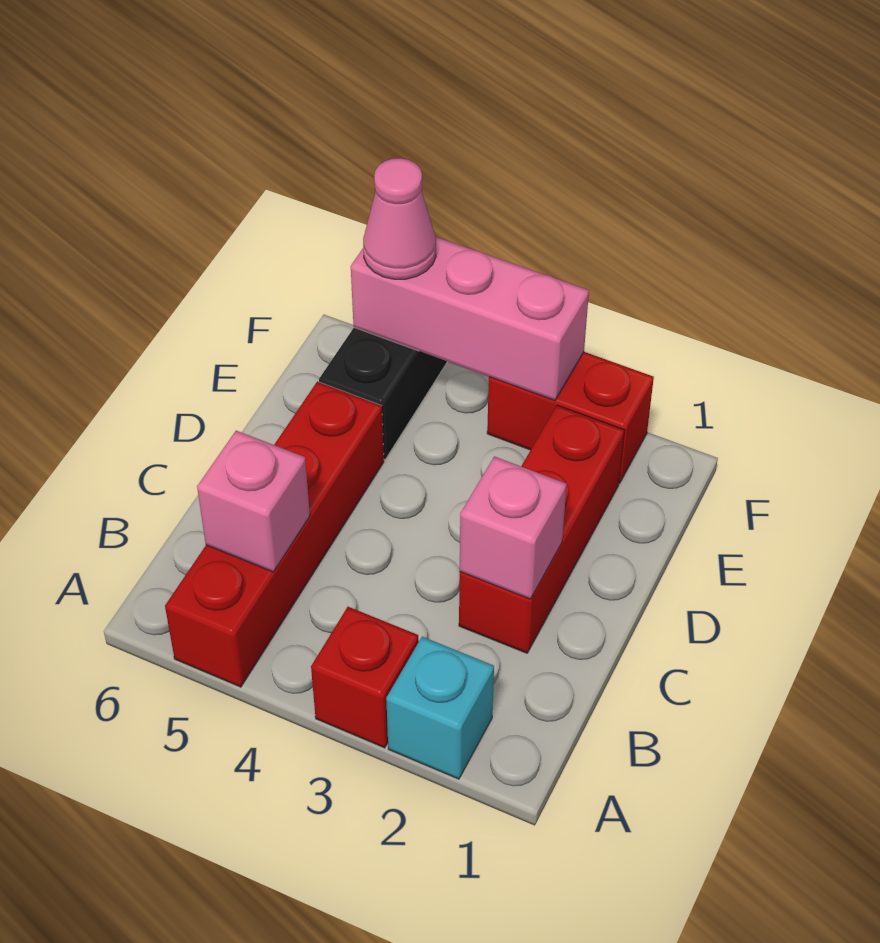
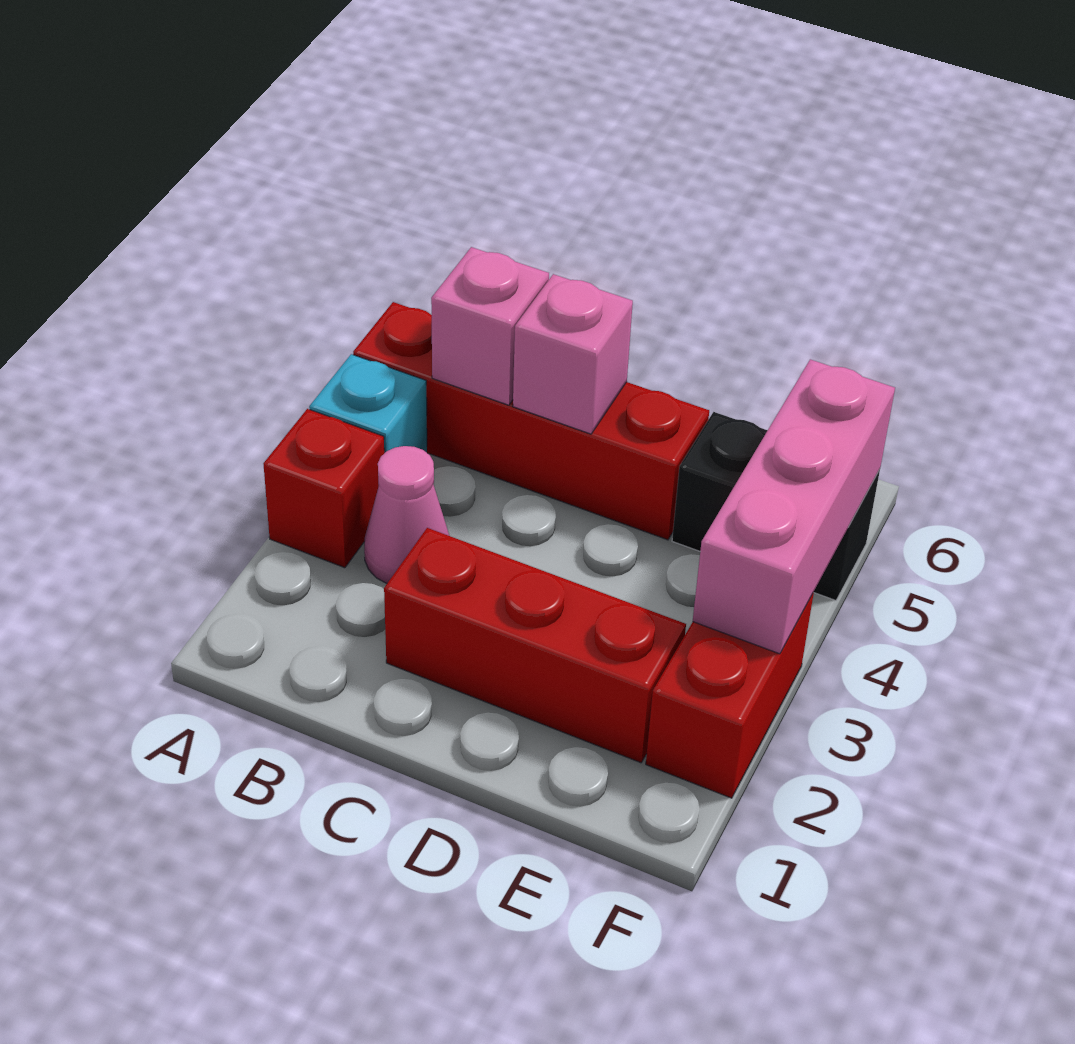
cyan brick A2 level 1 -> cyan brick A4 level 1
pink brick C2 level 2 -> pink brick C5 level 2
pink cone F5 level 3 -> pink cone B3 level 1

